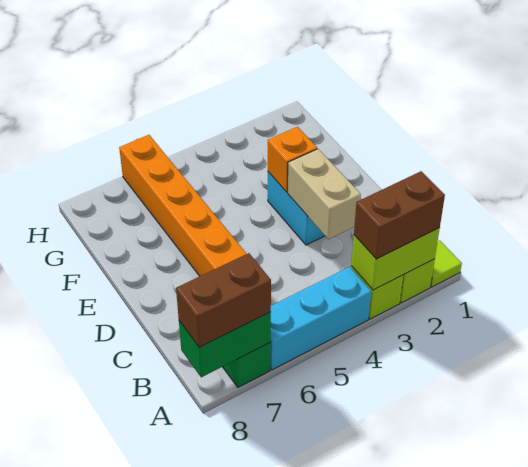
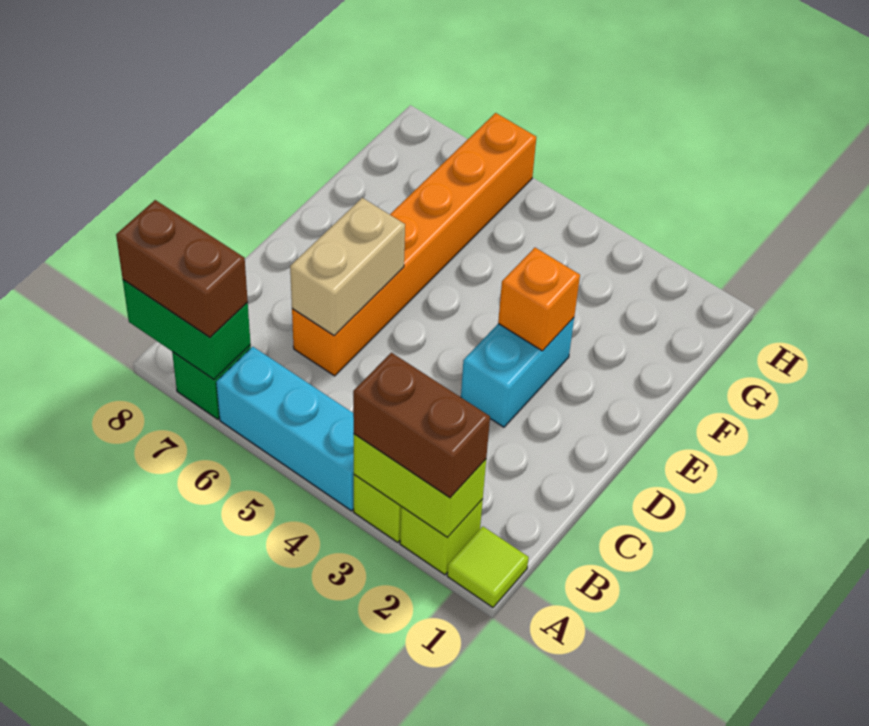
tan brick C3:D3 level 2 -> tan brick C6:D6 level 2

